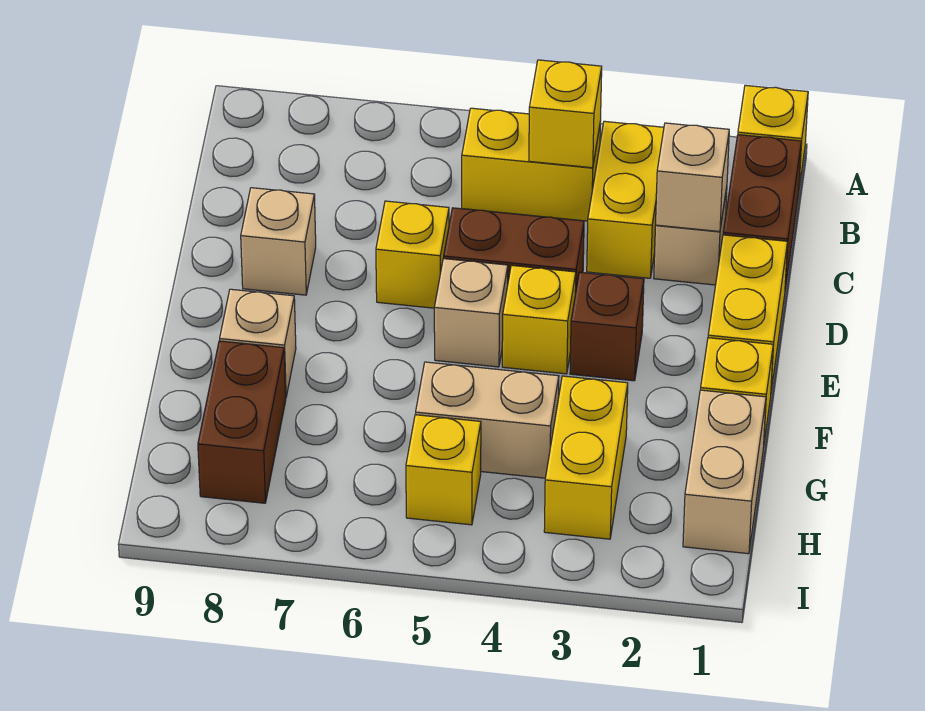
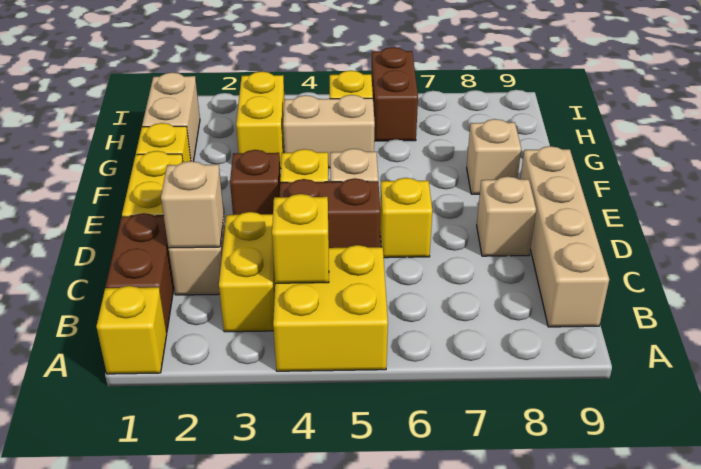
yellow brick B4:B5 level 1 -> yellow brick A4:B5 level 1
none -> tan brick B9:E9 level 1
brown brick G8:H8 level 1 -> brown brick H6:I6 level 1

